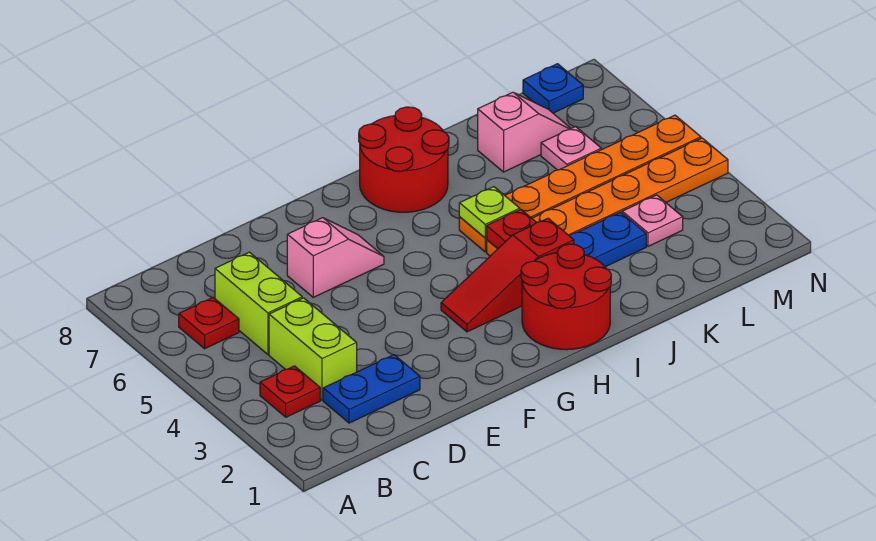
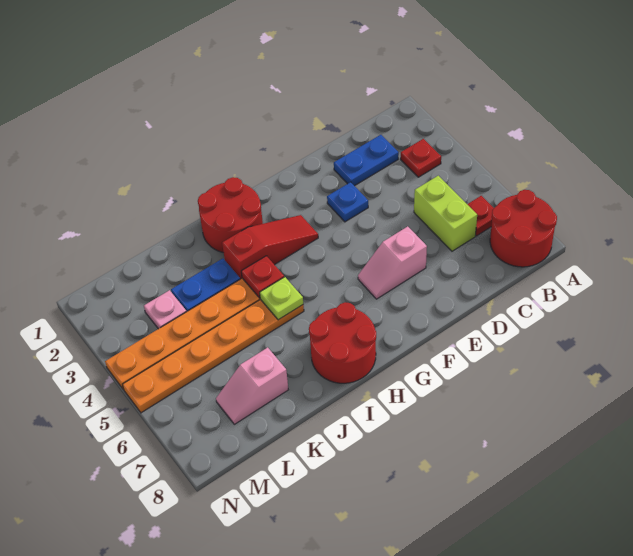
none -> red round brick A7:B8 level 1
lime brick C3:C4 level 1 -> none
pink plate L6 level 1 -> none
blue plate M8 level 1 -> blue plate E3 level 1

